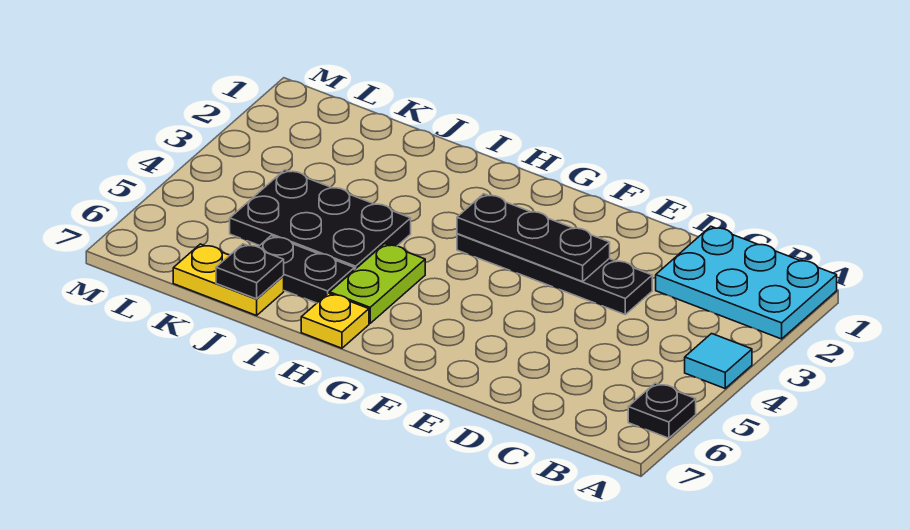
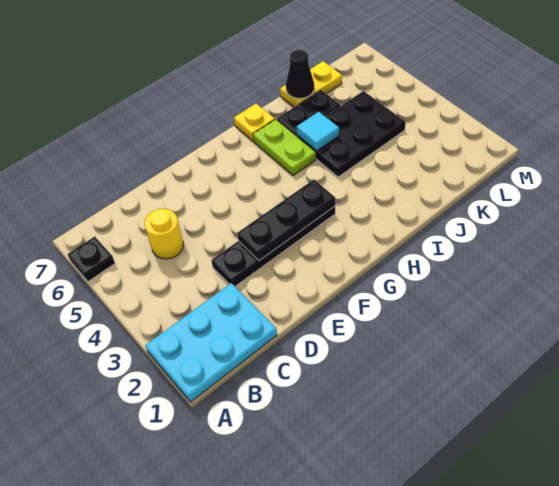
cyan tile A4 level 1 -> cyan tile I5 level 2
none -> yellow round brick C5 level 1
black plate J7 level 2 -> black cone J7 level 2

